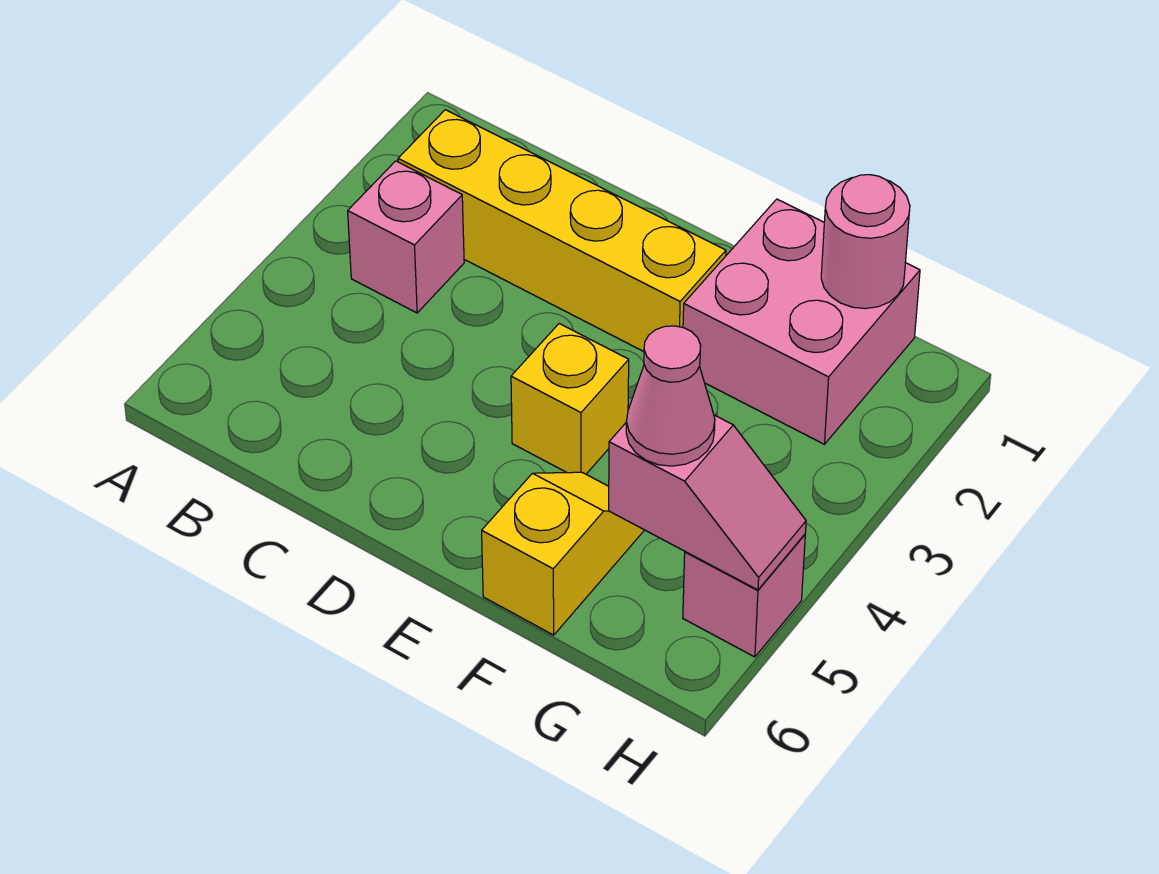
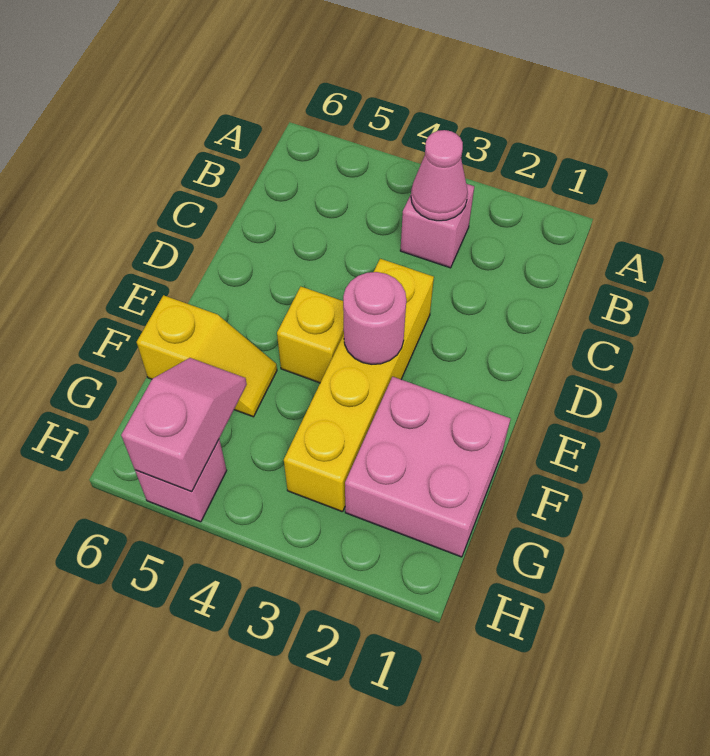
yellow brick B2:E2 level 1 -> yellow brick D3:G3 level 1
pink round brick G1 level 2 -> pink round brick E3 level 2
pink slope G5:H5 level 2 top G -> pink slope G5:H5 level 2 top H
pink cone G5 level 3 -> pink cone B3 level 2

